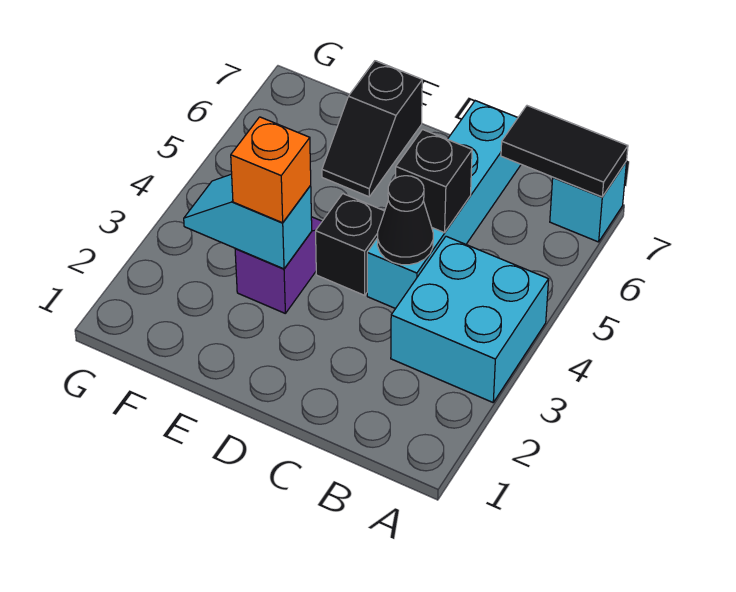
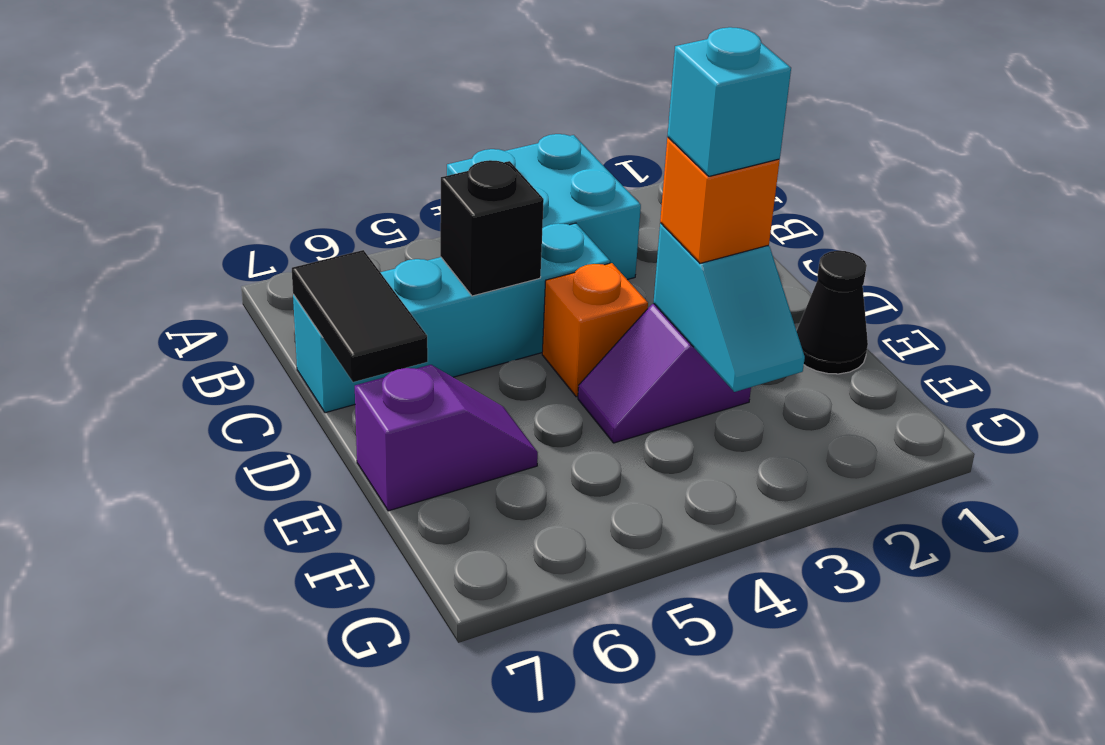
cyan brick A7 level 1 -> cyan brick E3 level 4
black tile A7:B7 level 2 -> black tile C7:D7 level 2
black cone C4 level 2 -> black cone E1 level 1
black brick D4 level 1 -> orange brick D4 level 1
black slope E6:E7 level 1 top 7 -> purple slope E6:E7 level 1 top 7

